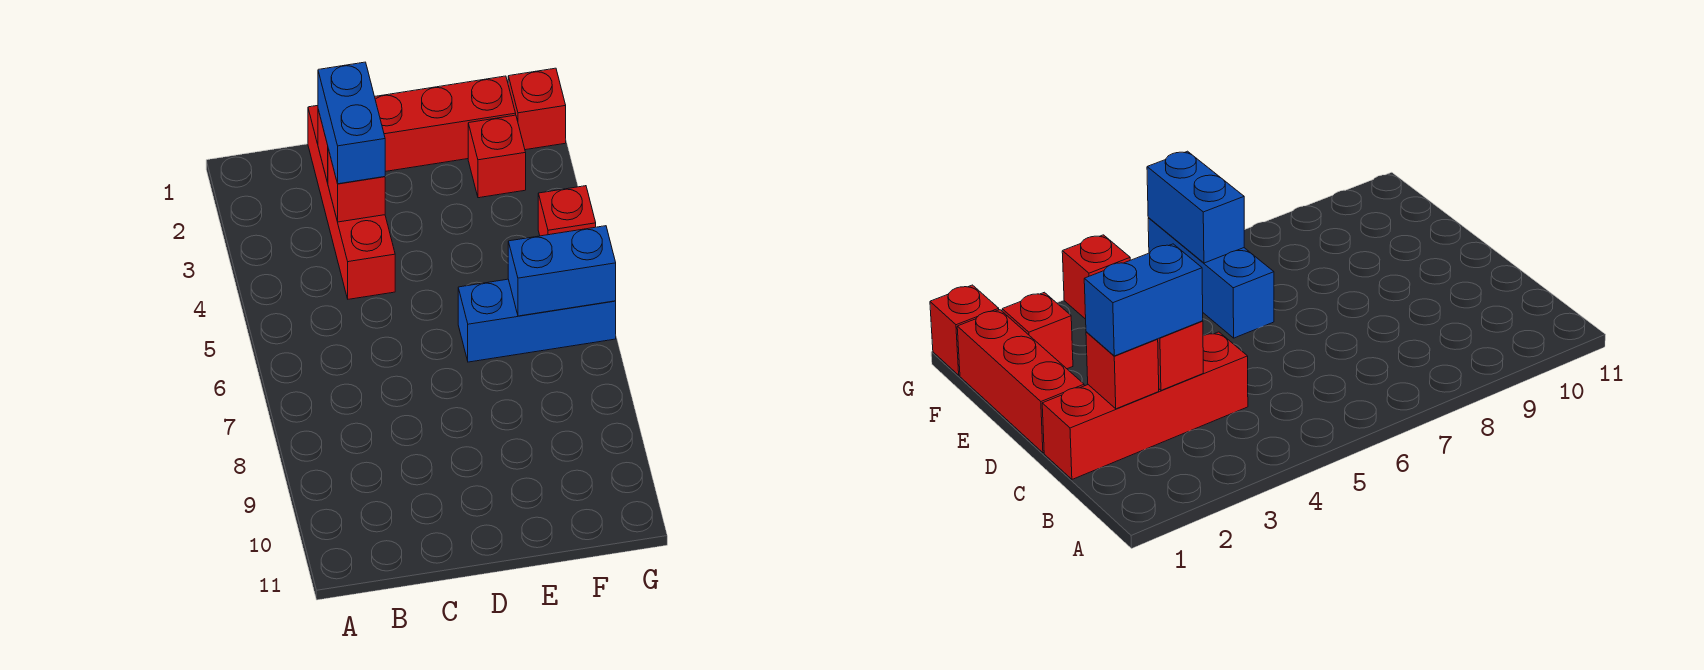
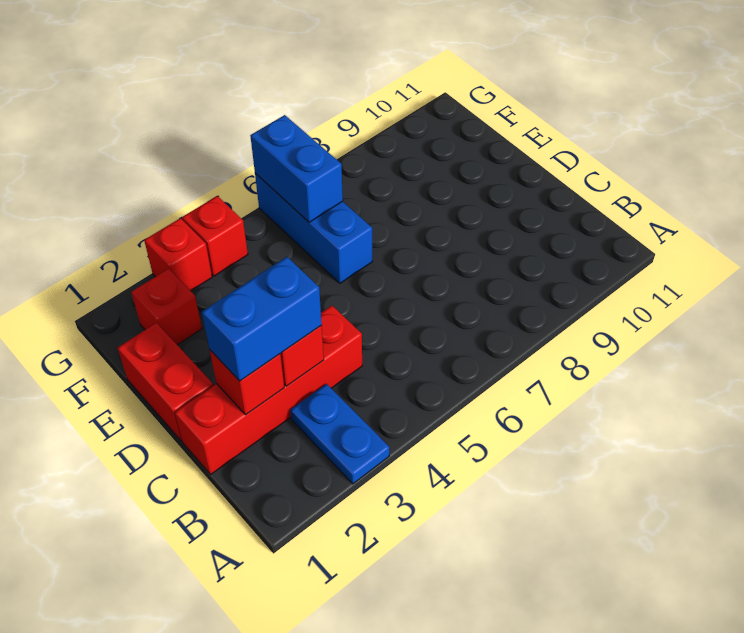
none -> blue plate A3:B3 level 1
red brick D1:F1 level 1 -> red brick D1:E1 level 1
red brick G1 level 1 -> red brick G3 level 1

